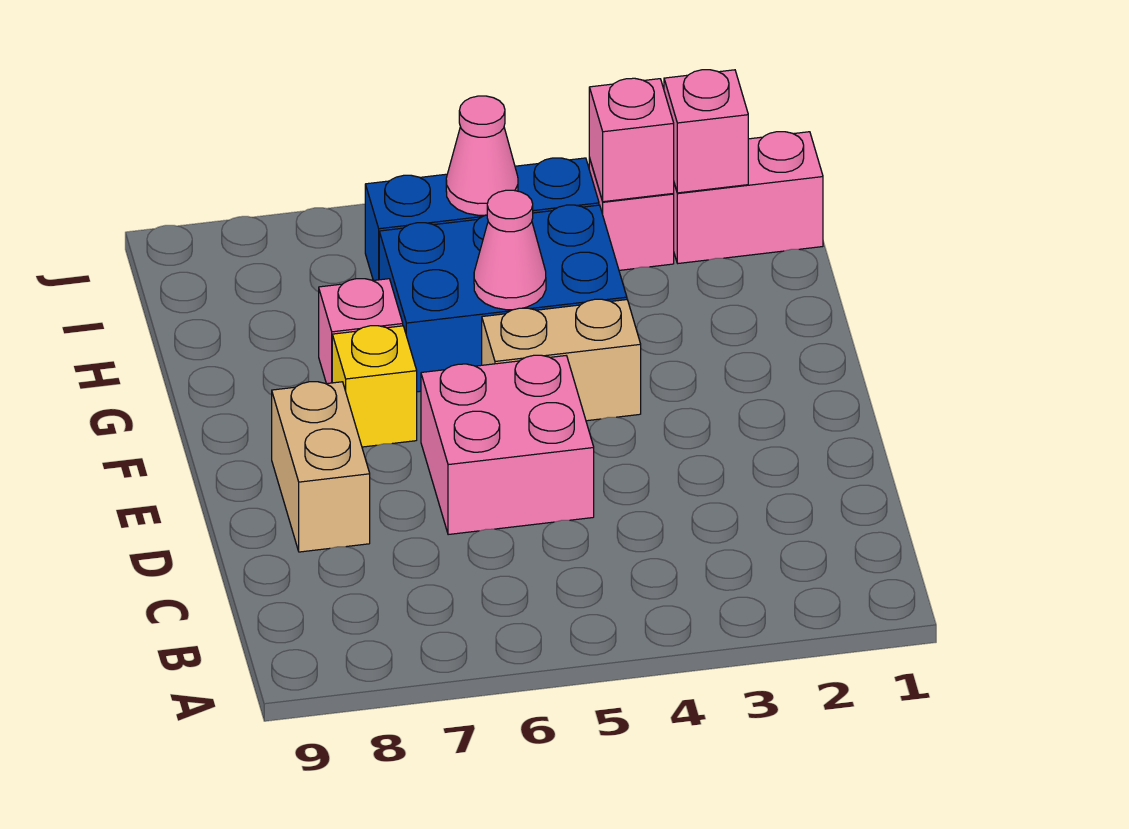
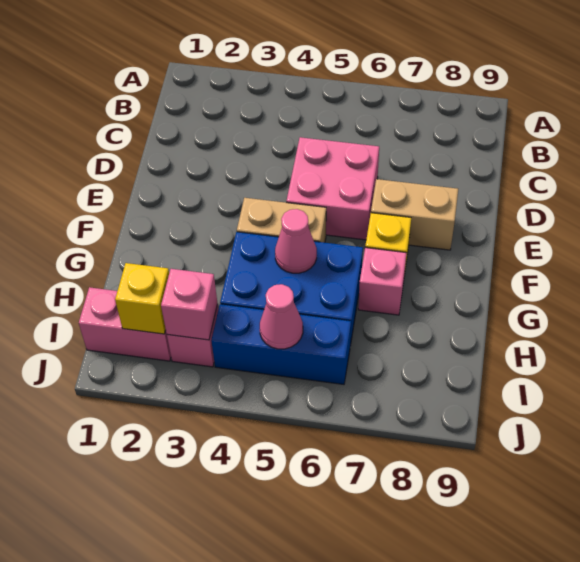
tan brick D8:E8 level 1 -> tan brick E7:E8 level 1
pink brick I2 level 2 -> yellow brick I2 level 2

